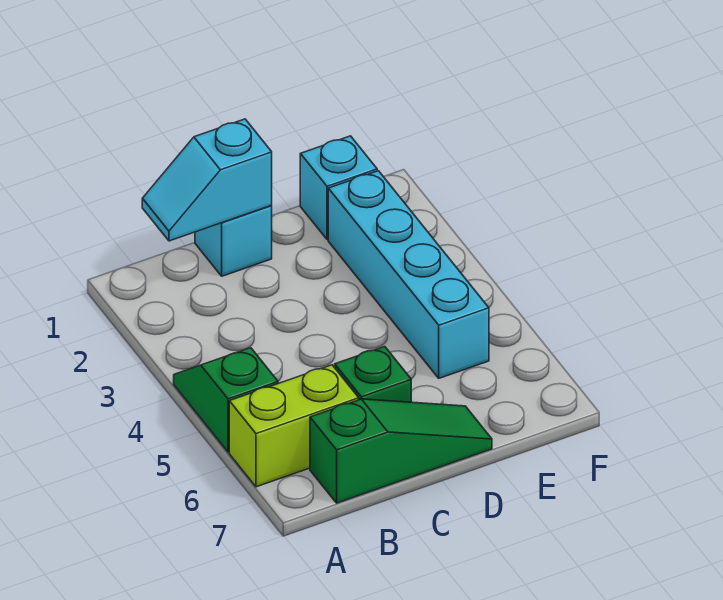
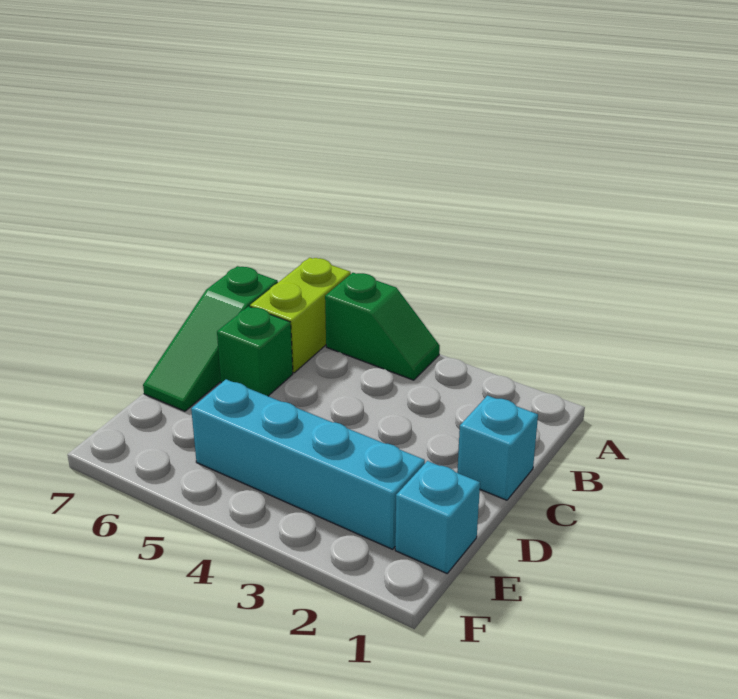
cyan slope B1:C1 level 2 top C -> none

